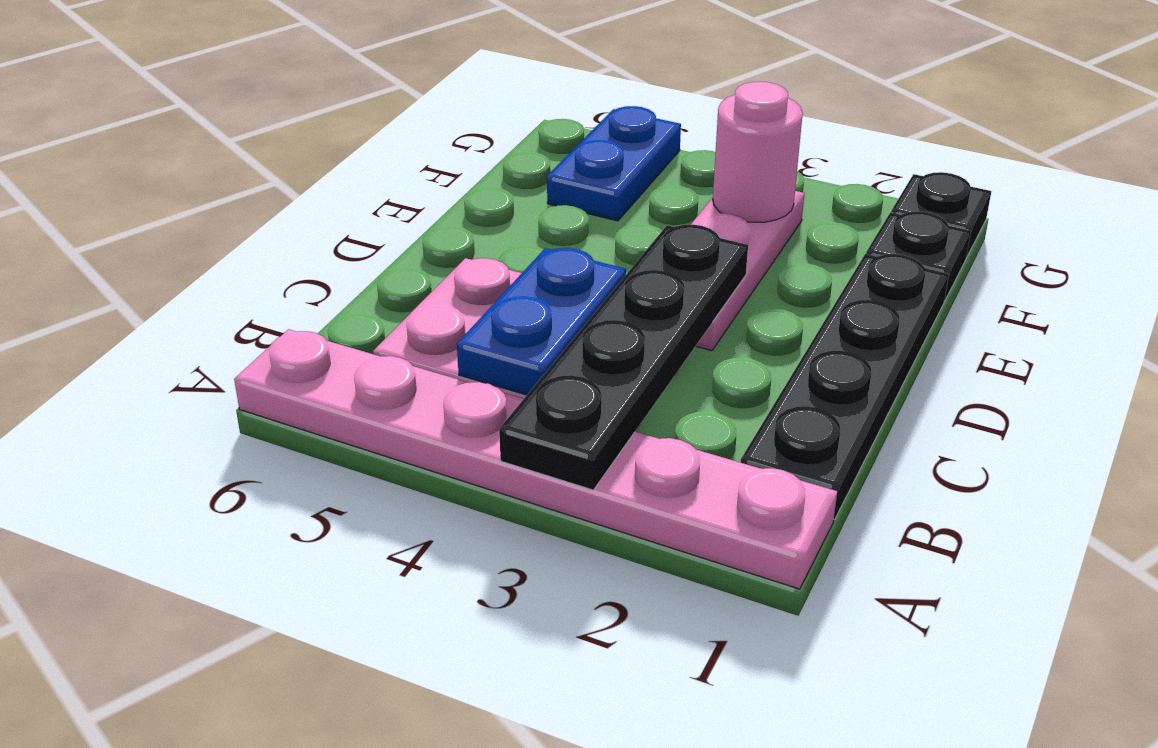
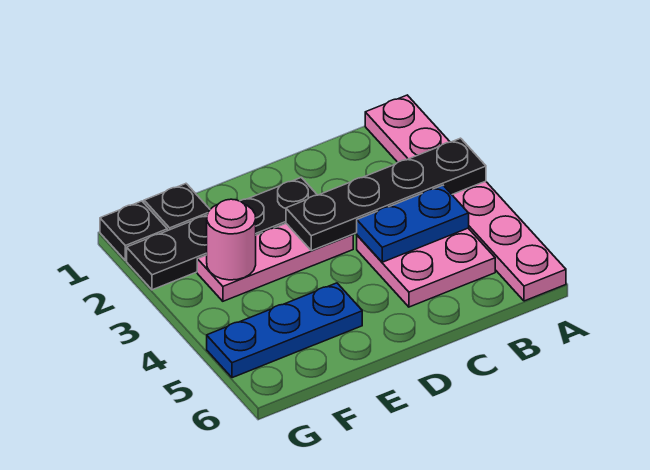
black plate B1:E1 level 1 -> black plate D2:G2 level 1
blue plate F5:G5 level 1 -> blue plate E5:G5 level 1

